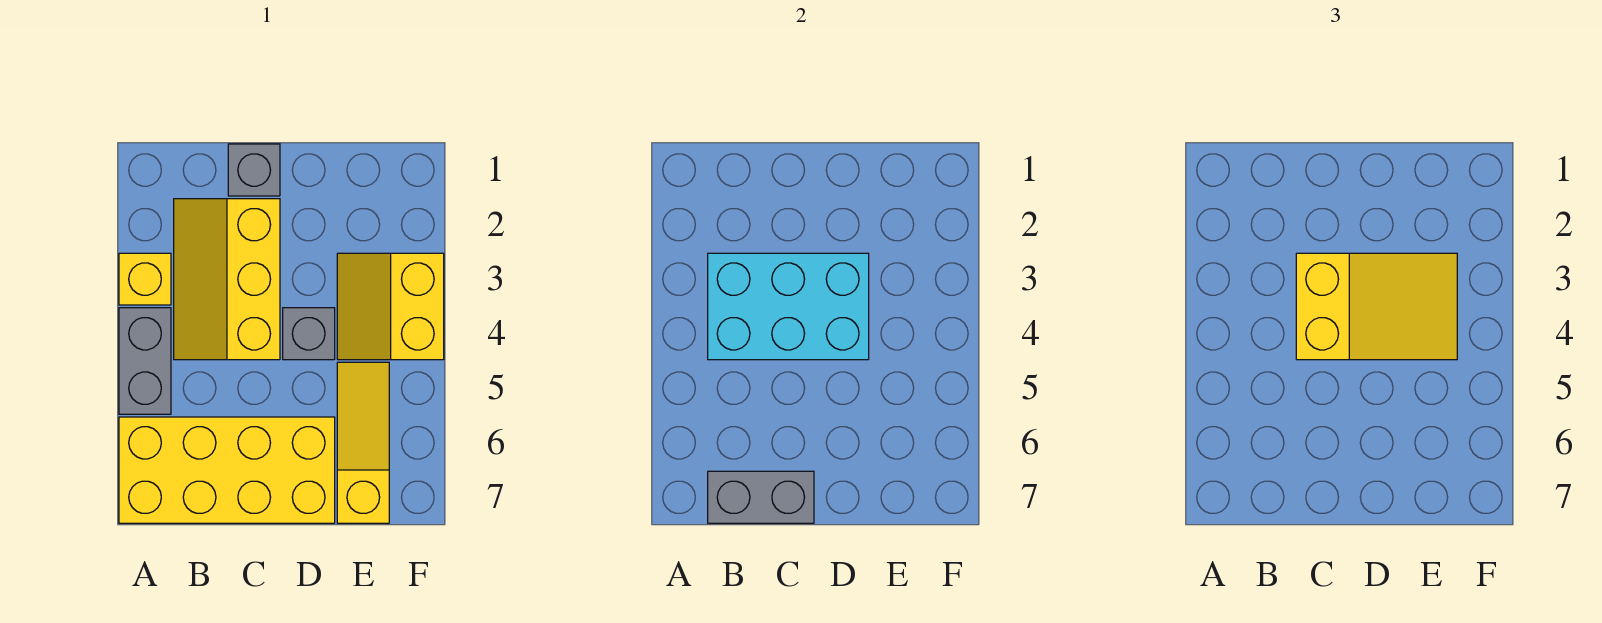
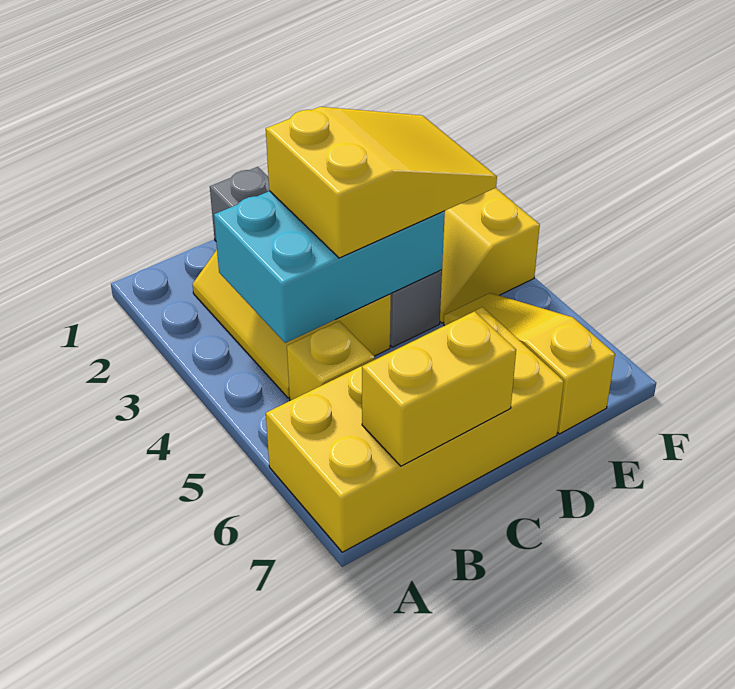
yellow brick A3 level 1 -> yellow brick B5 level 1
grey brick A4:A5 level 1 -> none
grey brick B7:C7 level 2 -> yellow brick B7:C7 level 2

